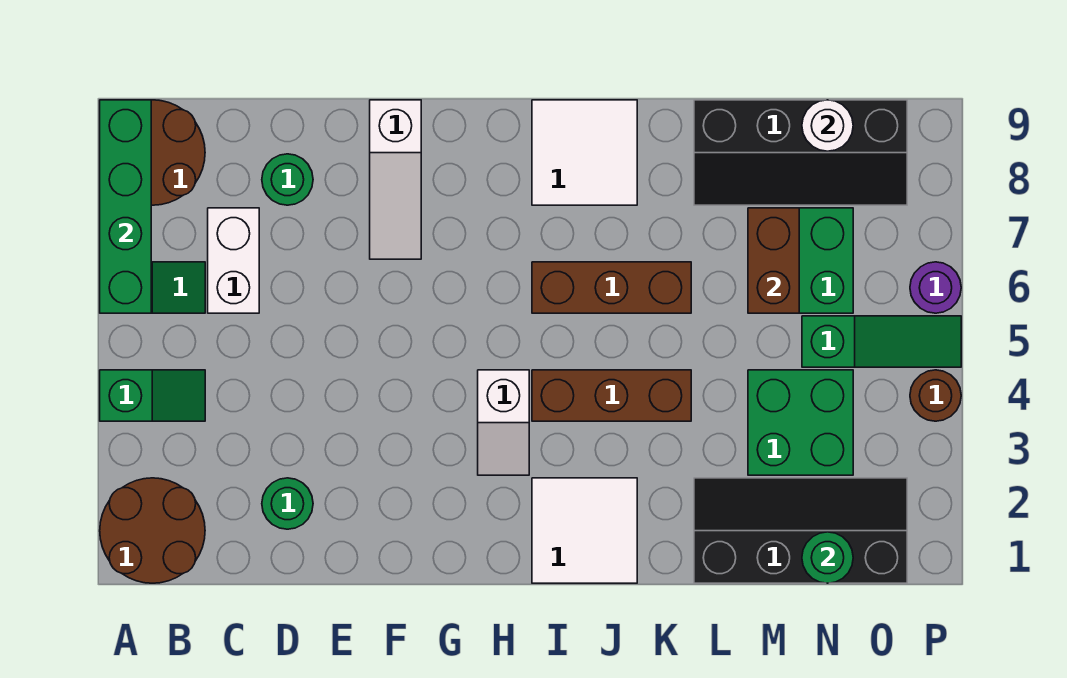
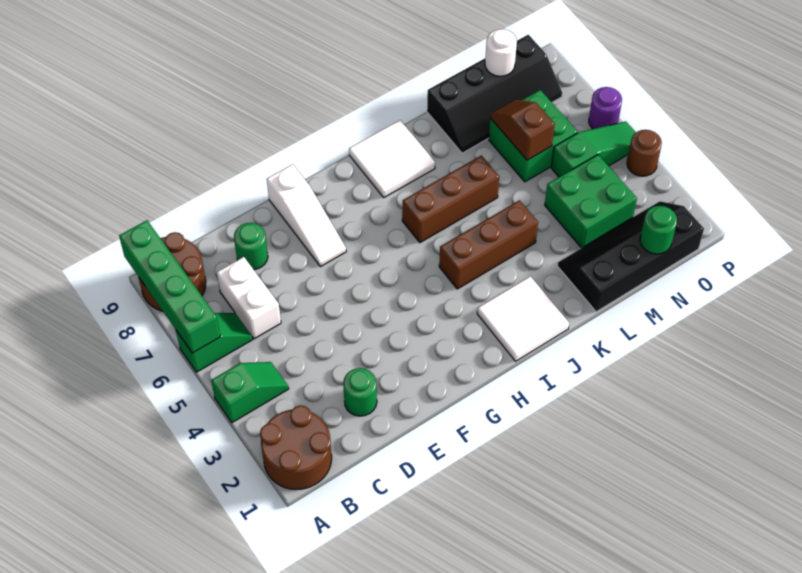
white slope H3:H4 level 1 top 4 -> none
brown brick M6:M7 level 2 -> brown slope M6:M7 level 2 top 6

